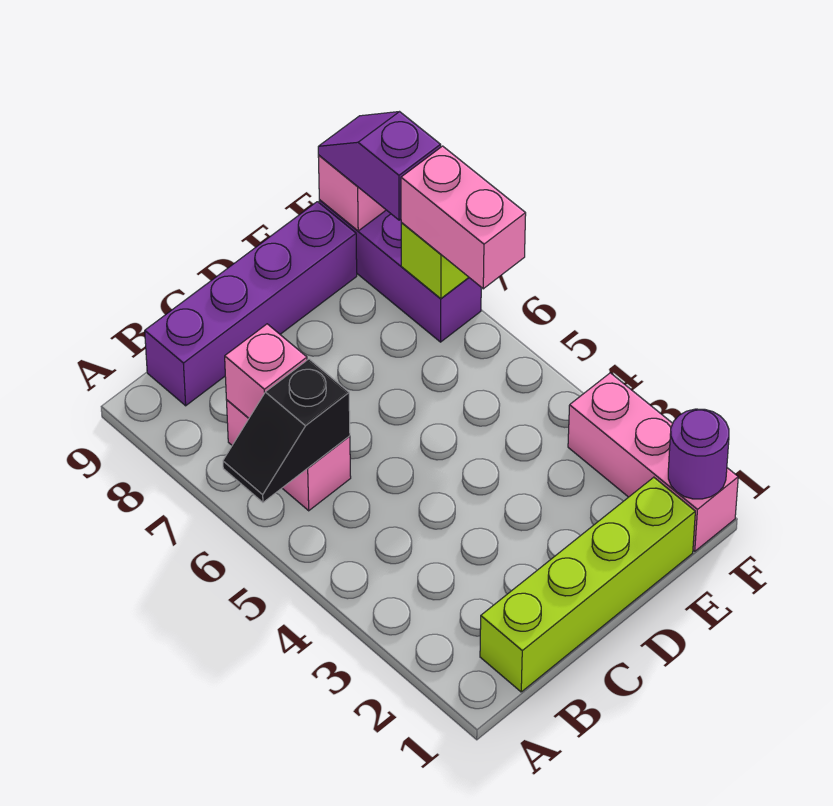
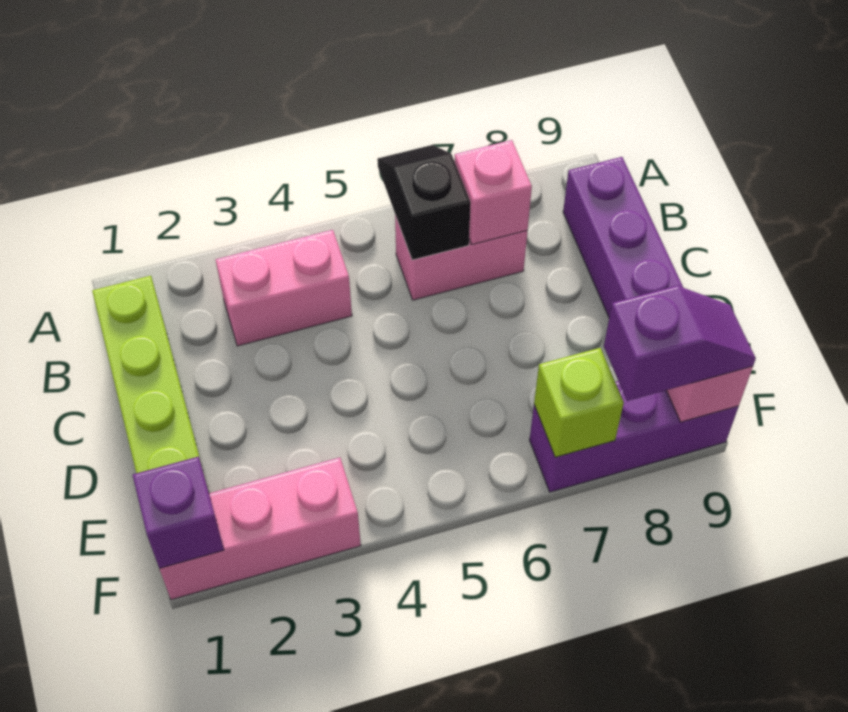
purple round brick F1 level 2 -> purple brick F1 level 2
pink brick F6:F7 level 3 -> pink brick B3:B4 level 1

